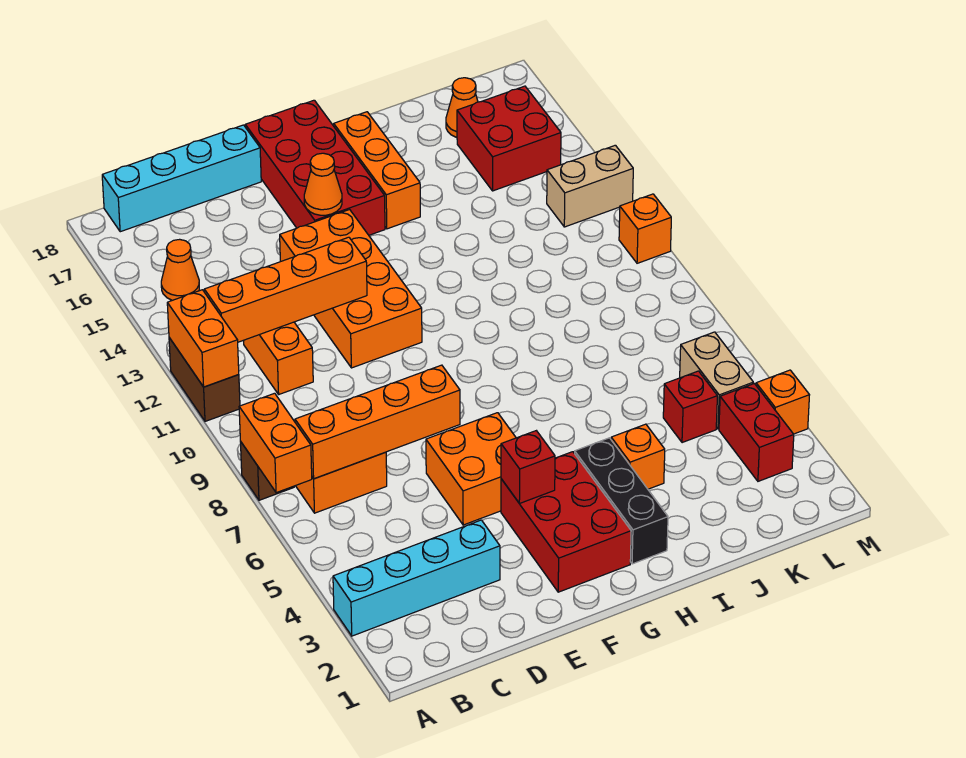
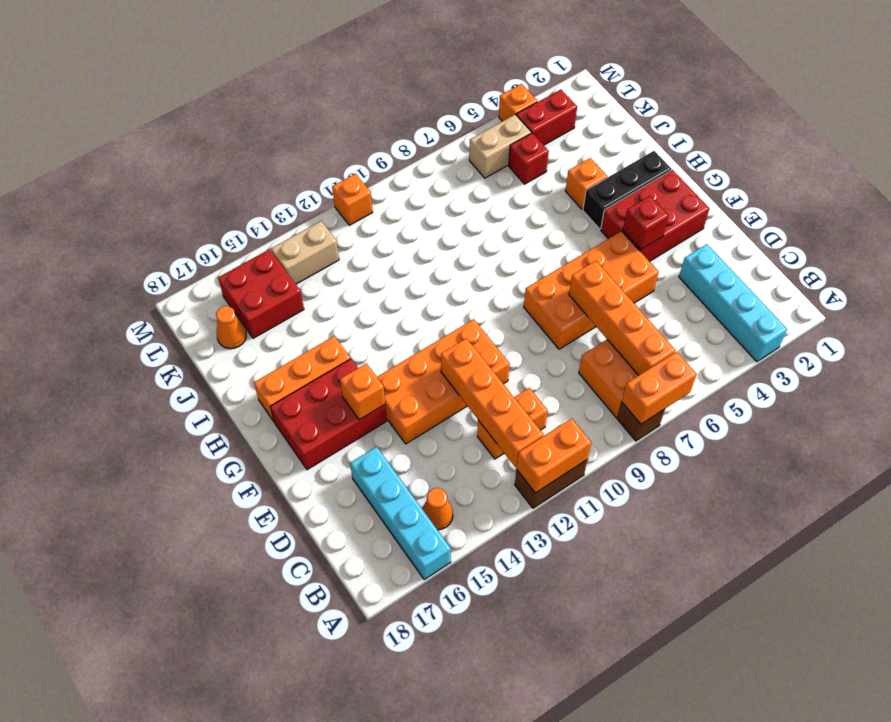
cyan brick B18:E18 level 1 -> cyan brick A16:D16 level 1
orange brick E5:F6 level 1 -> orange brick E5:F8 level 1
red brick F15:G18 level 1 -> red brick F15:G17 level 1
orange cone F15 level 2 -> orange brick F15 level 2
tan brick L13:M13 level 1 -> tan brick L13:L14 level 1

